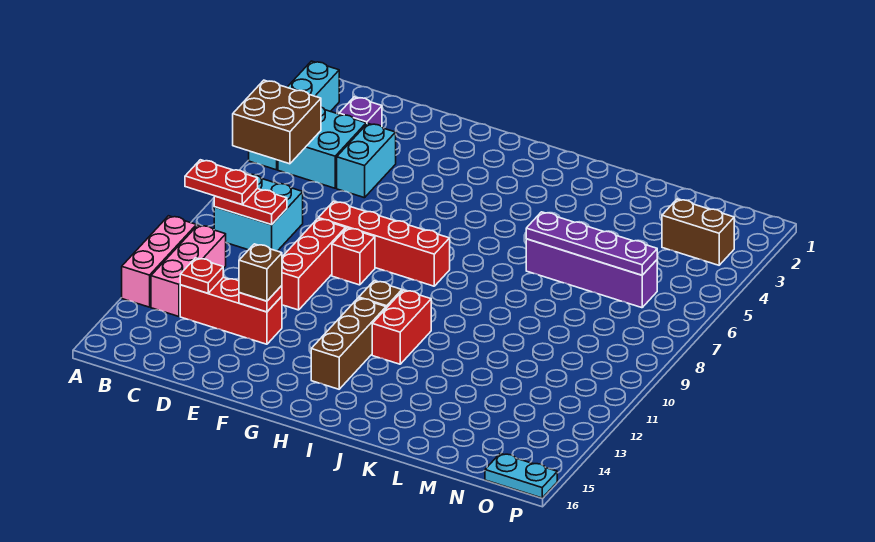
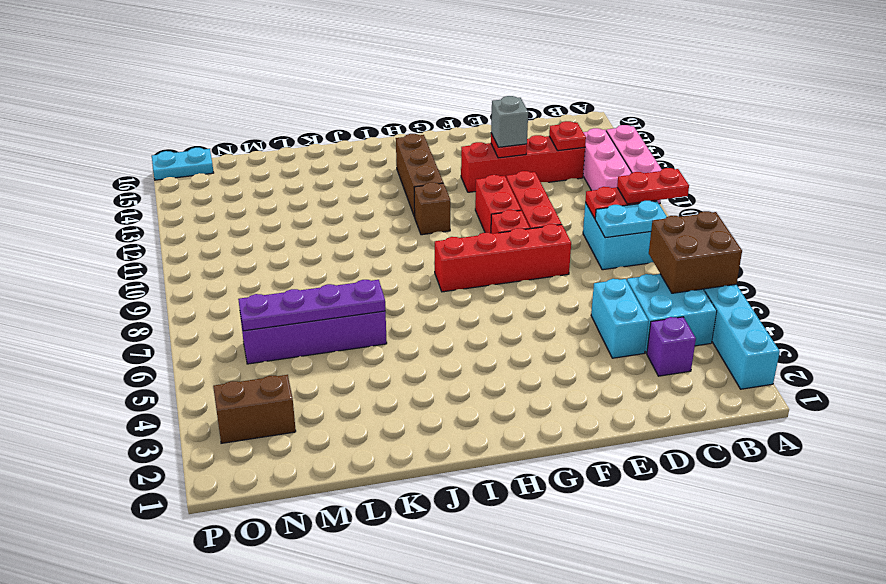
none -> cyan plate B8:C8 level 2
red brick C13:E13 level 1 -> red brick C13:F13 level 1
brown brick E13 level 3 -> grey brick E13 level 3
red brick I11:I12 level 1 -> red brick F10:F11 level 1

